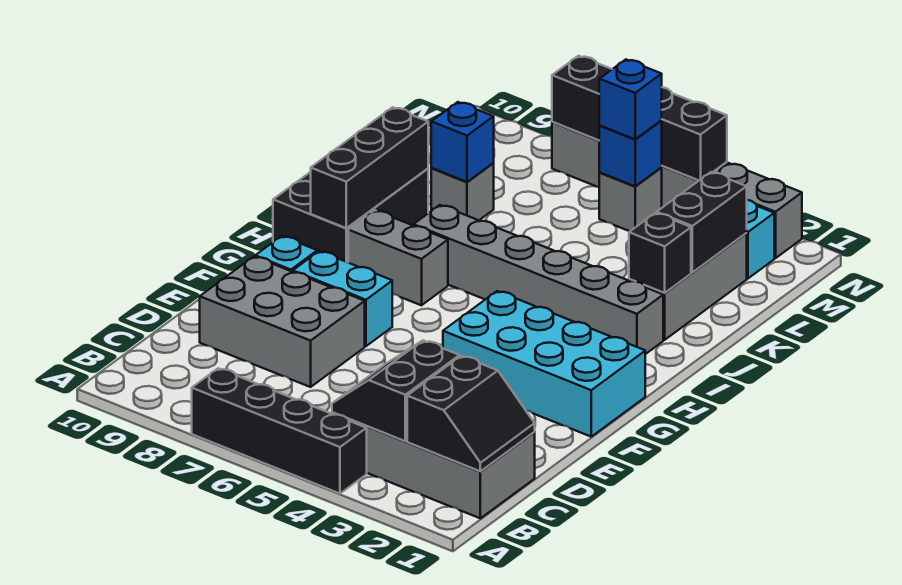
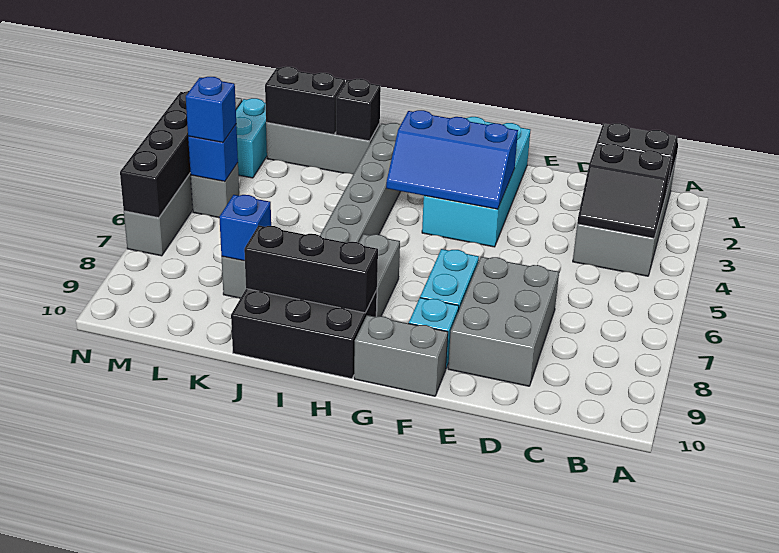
black brick A4:A7 level 1 -> none
none -> blue slope F3:H4 level 2 top 3
none -> grey brick F10:G10 level 1

